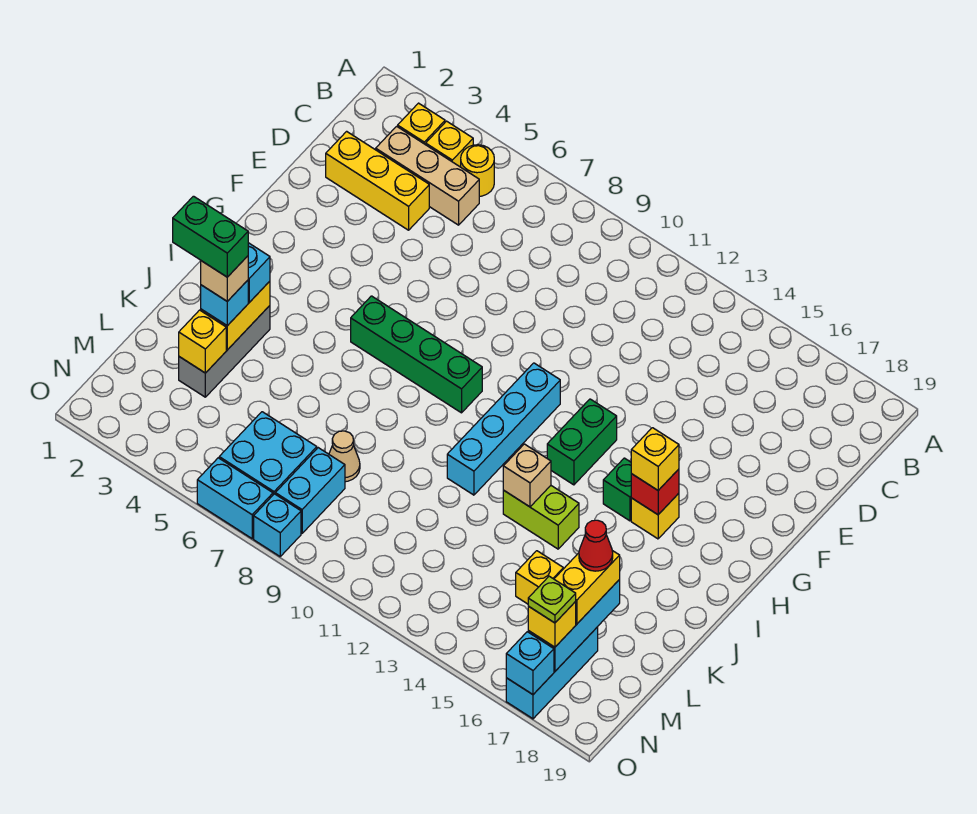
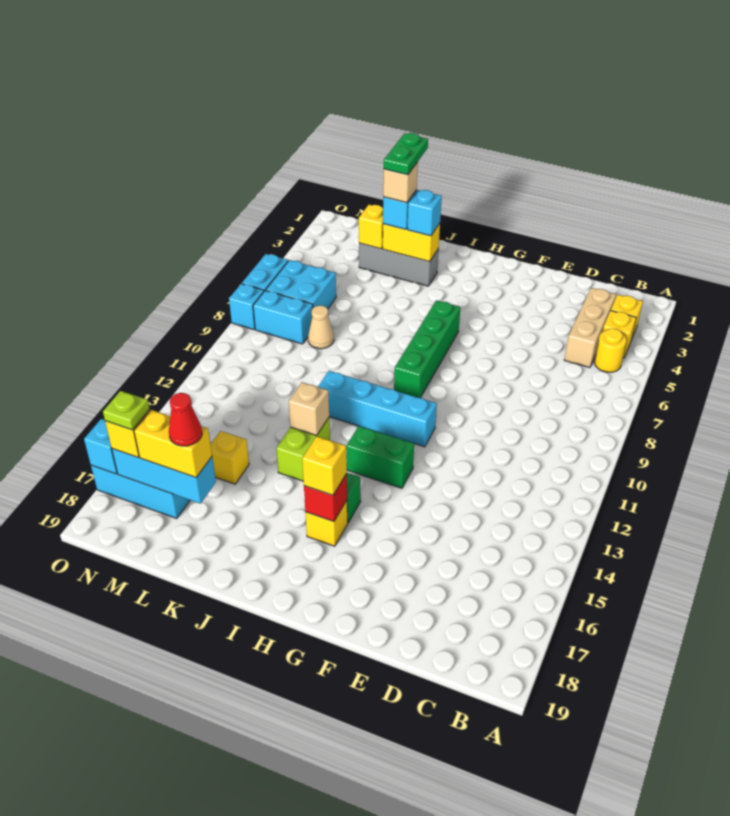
yellow brick D2:D4 level 1 -> none
green brick K2:K3 level 5 -> green plate K2:K3 level 5

